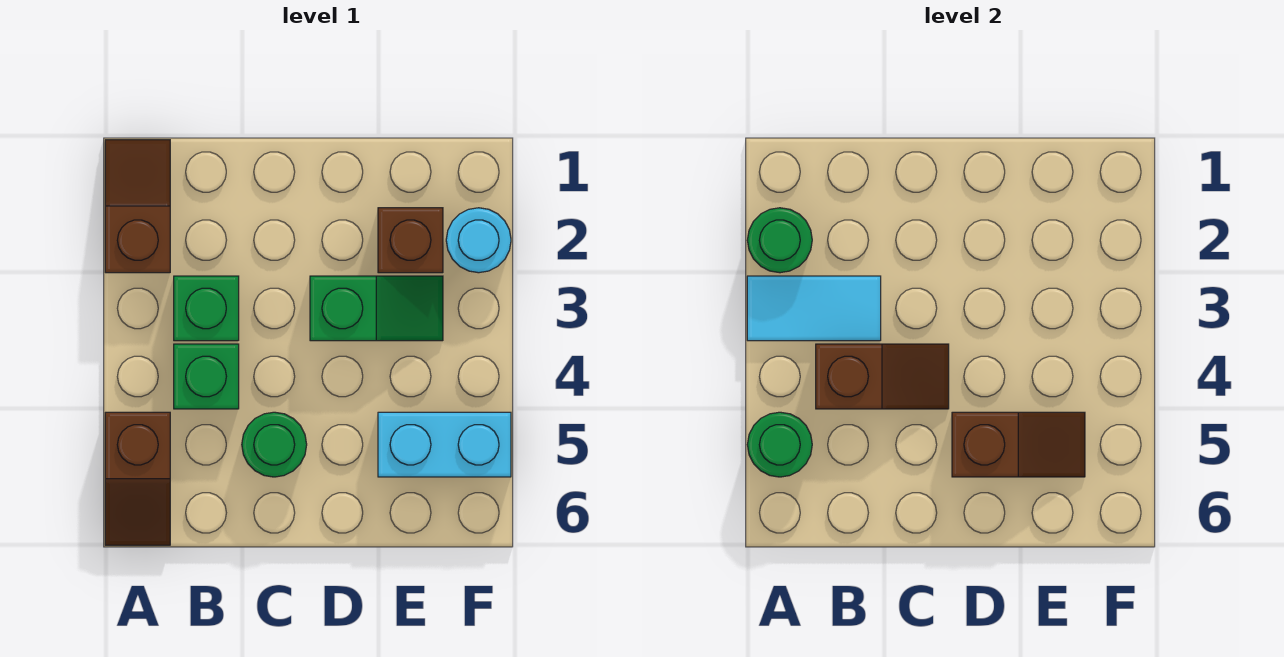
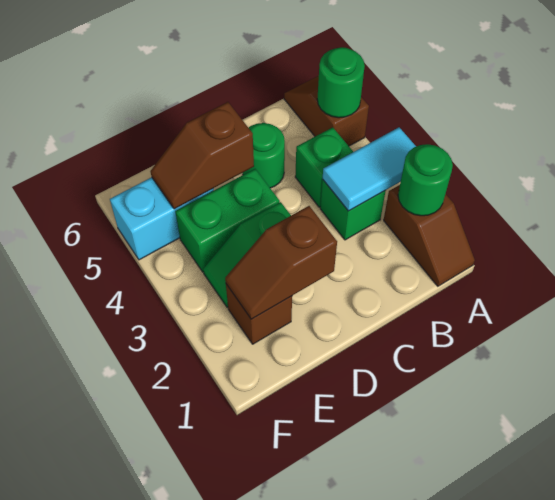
brown slope B4:C4 level 2 top B -> brown slope D2:E2 level 2 top D
none -> green brick D4:E4 level 1
cyan round brick F2 level 1 -> none

